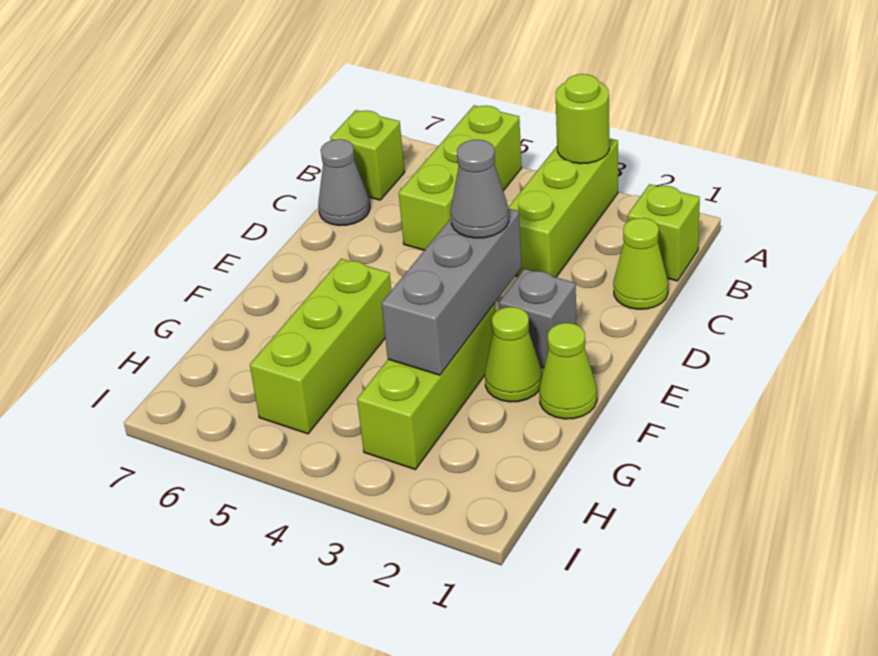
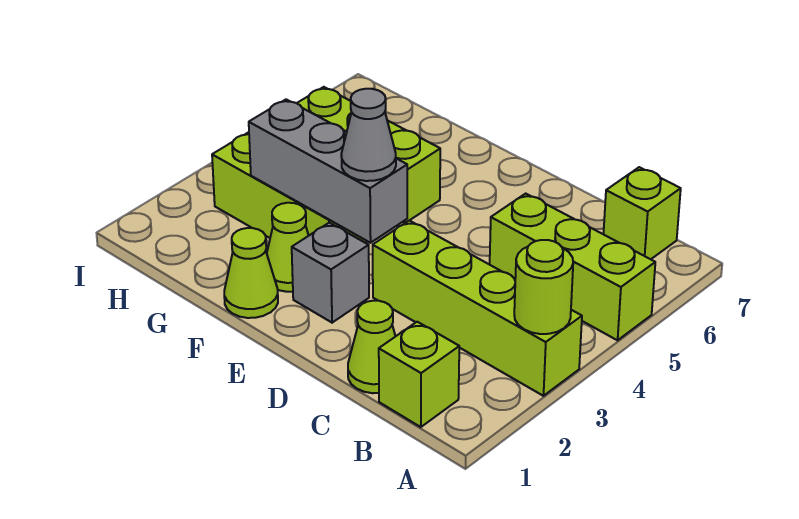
lime brick A3:C3 level 1 -> lime brick A3:D3 level 1
grey cone C7 level 1 -> none

